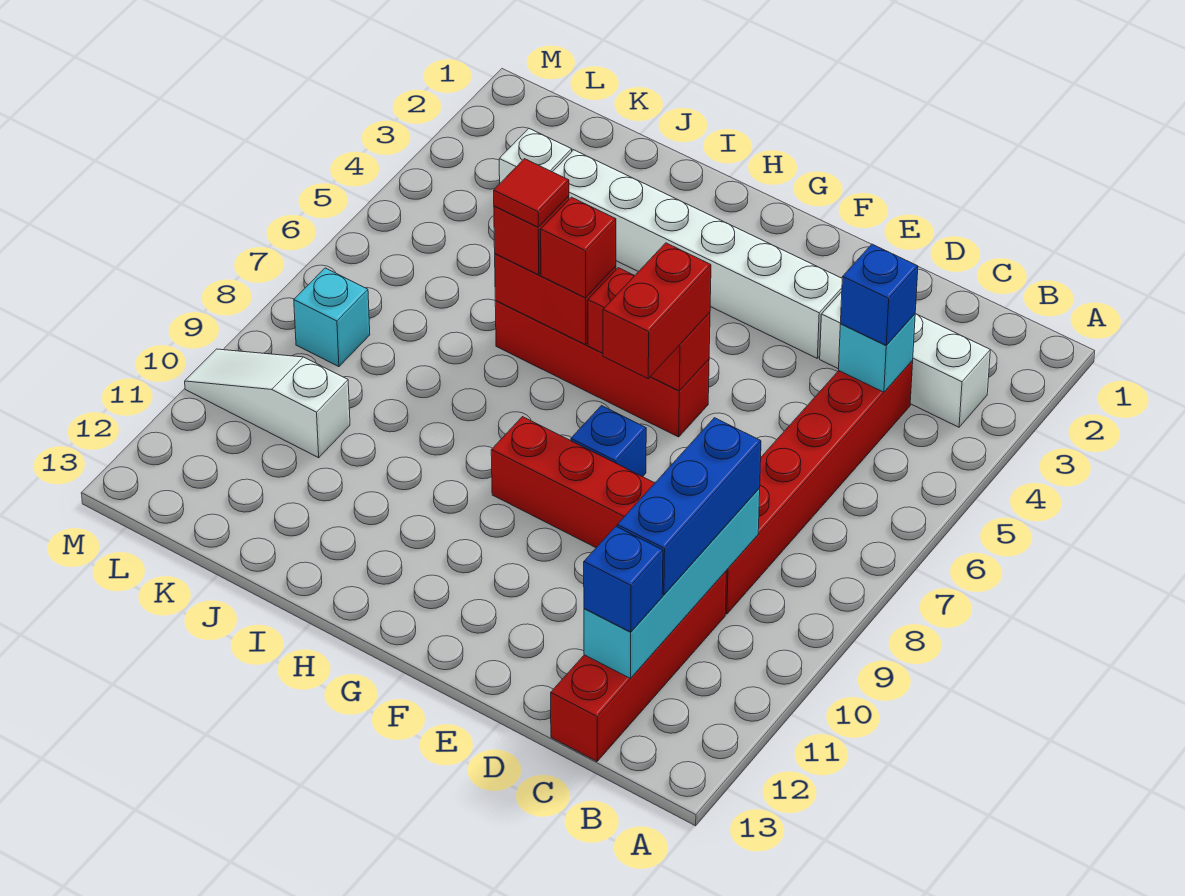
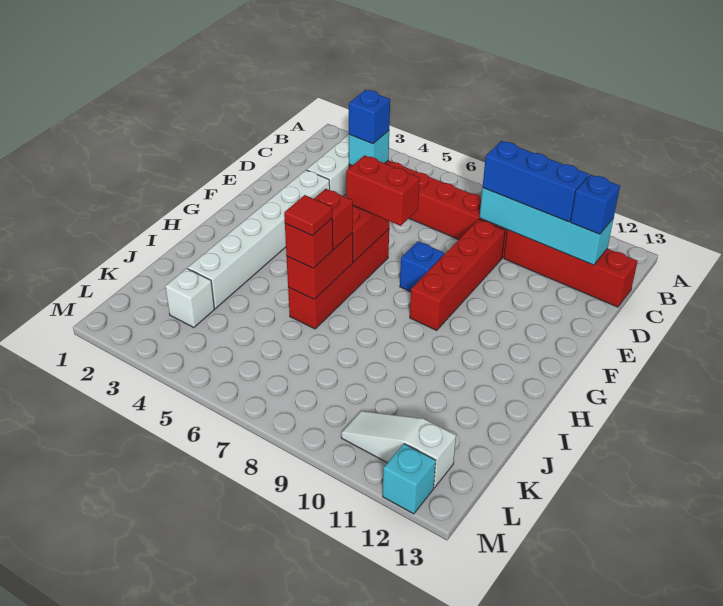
white slope K10:M10 level 1 top K -> white slope L10:L12 level 1 top 12
cyan brick L8 level 1 -> cyan brick M12 level 1

